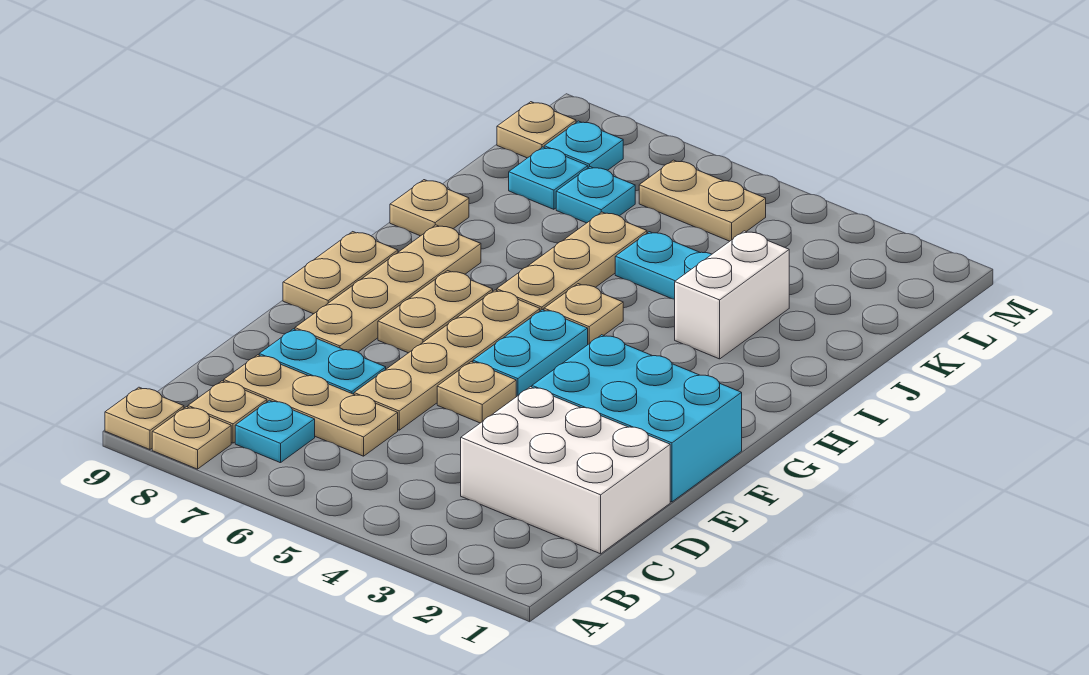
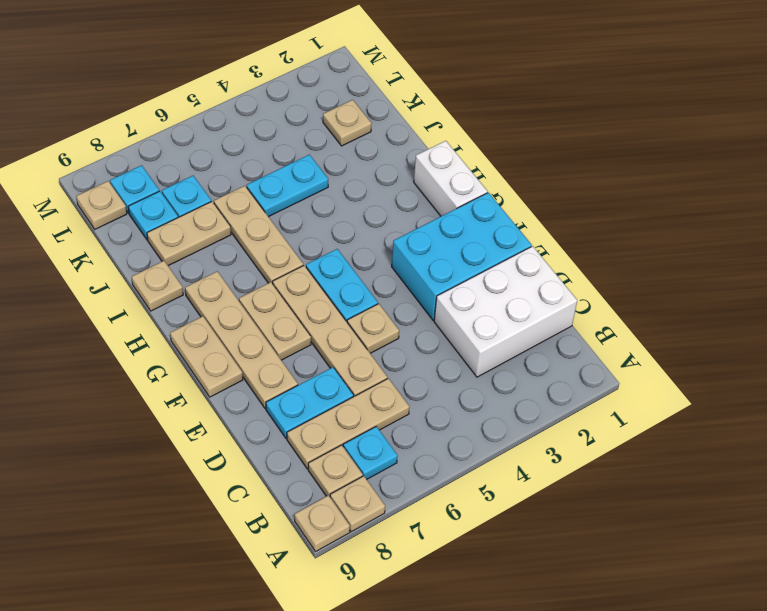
tan plate H5 level 1 -> tan plate K2 level 1
white brick I3:J3 level 1 -> white brick G1:H1 level 1
tan plate L5:L6 level 1 -> tan plate J7:J8 level 1

